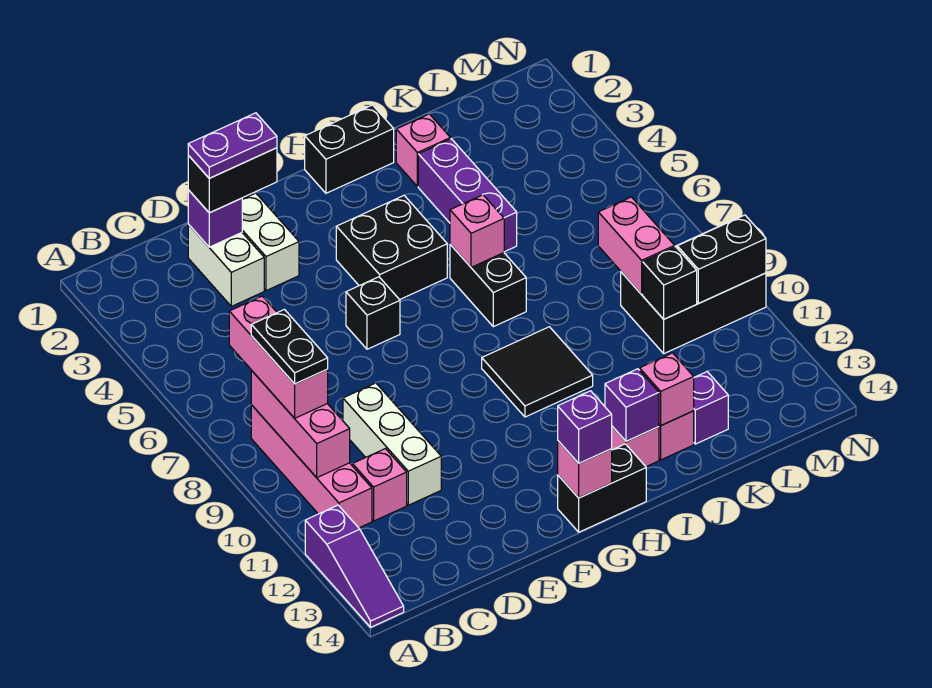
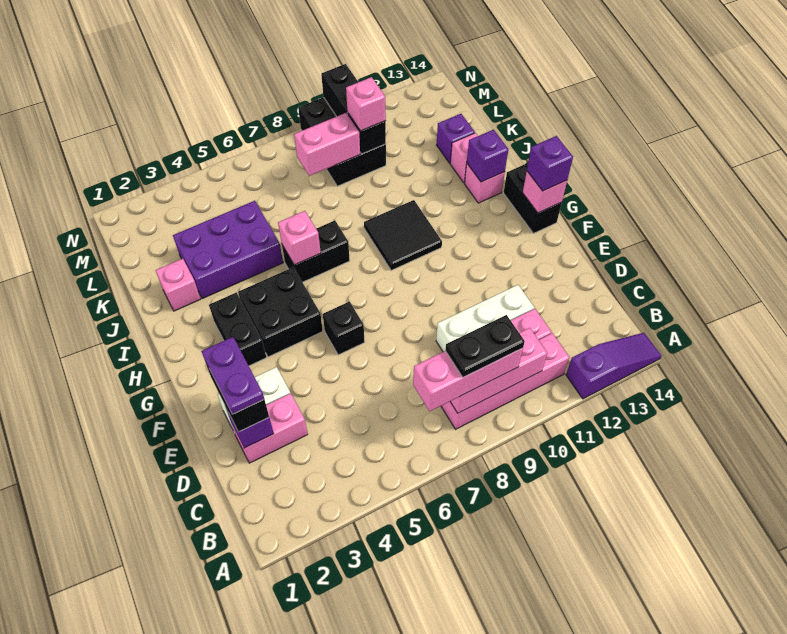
white brick D2:D3 level 1 -> pink brick D2:D3 level 1
black brick H1:I1 level 1 -> black brick G3:H3 level 1
purple brick J3:J5 level 1 -> purple brick J3:K5 level 1
pink brick J13 level 2 -> pink brick L10 level 3

